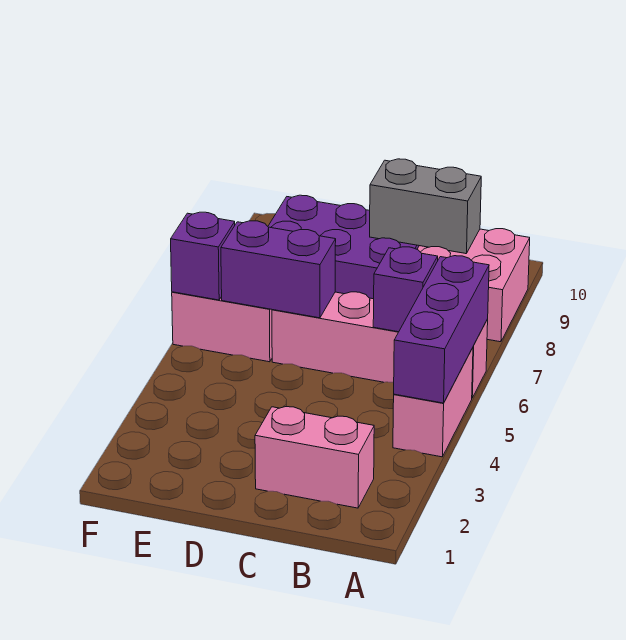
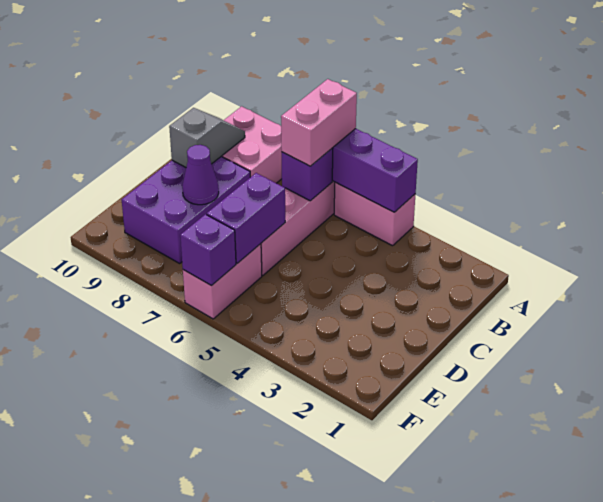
pink brick B2:C2 level 1 -> pink brick A6:B6 level 3
grey brick B9:C9 level 2 -> grey slope B9:C9 level 2 top C
none -> purple cone D8 level 2

